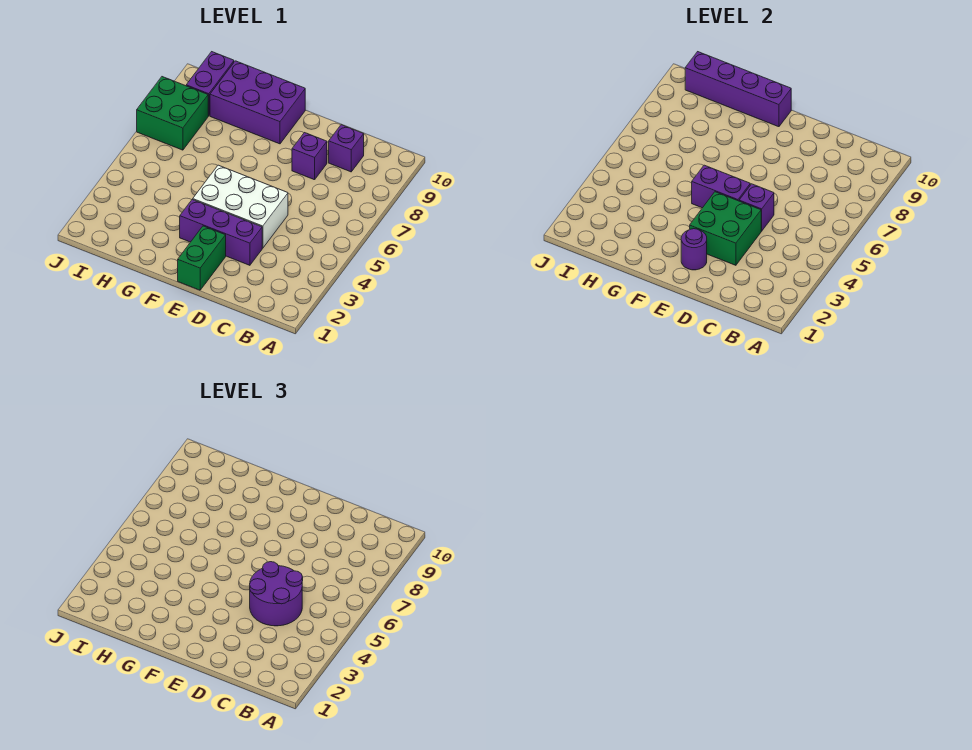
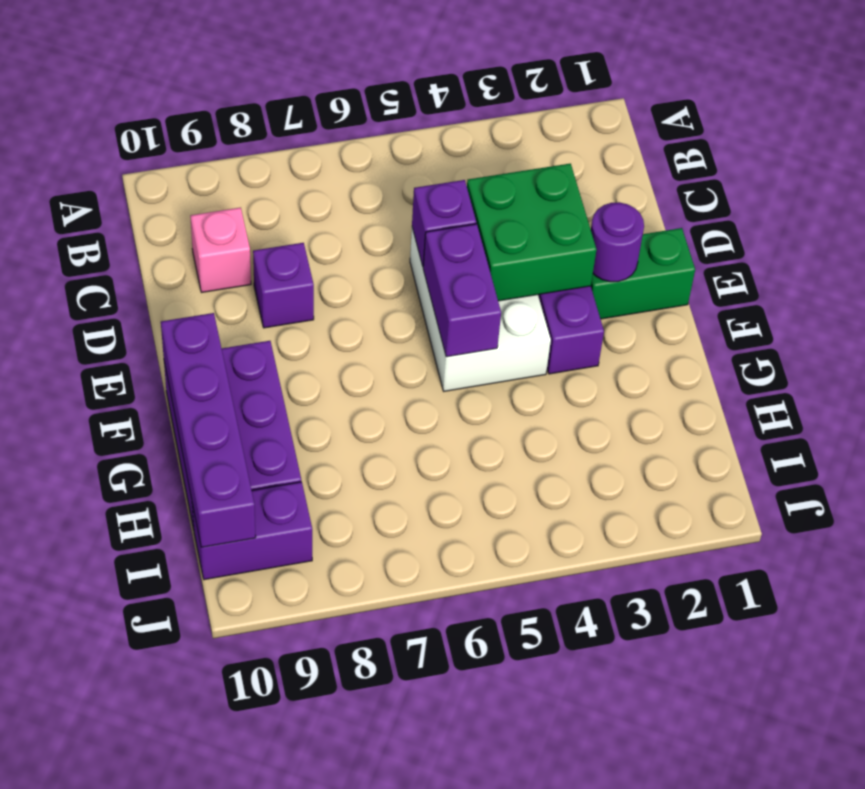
purple round brick C4:D5 level 3 -> none
purple brick C9 level 1 -> pink brick C9 level 1
green brick I7:J8 level 1 -> none

